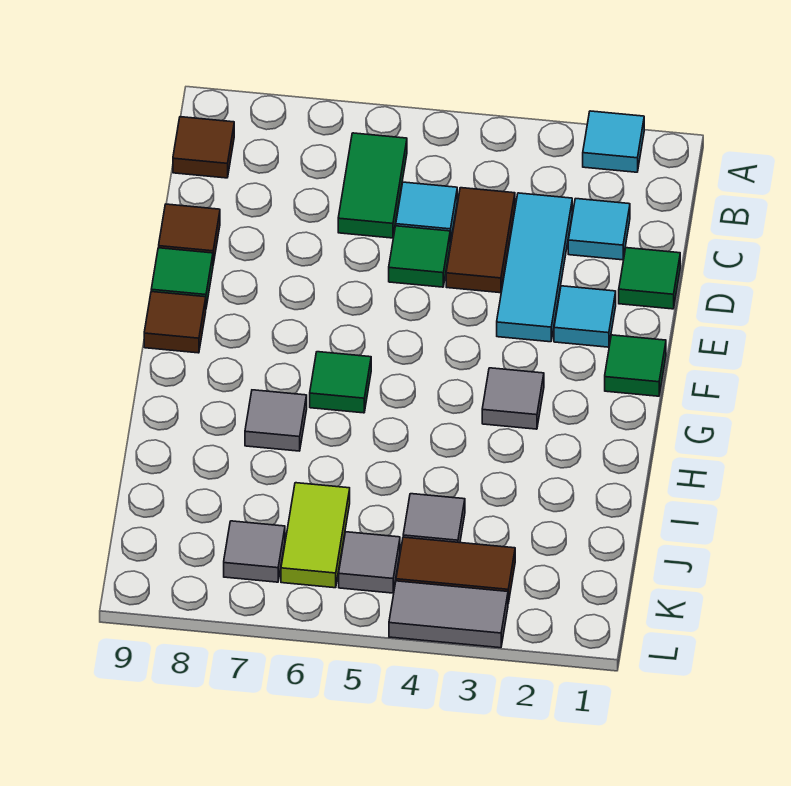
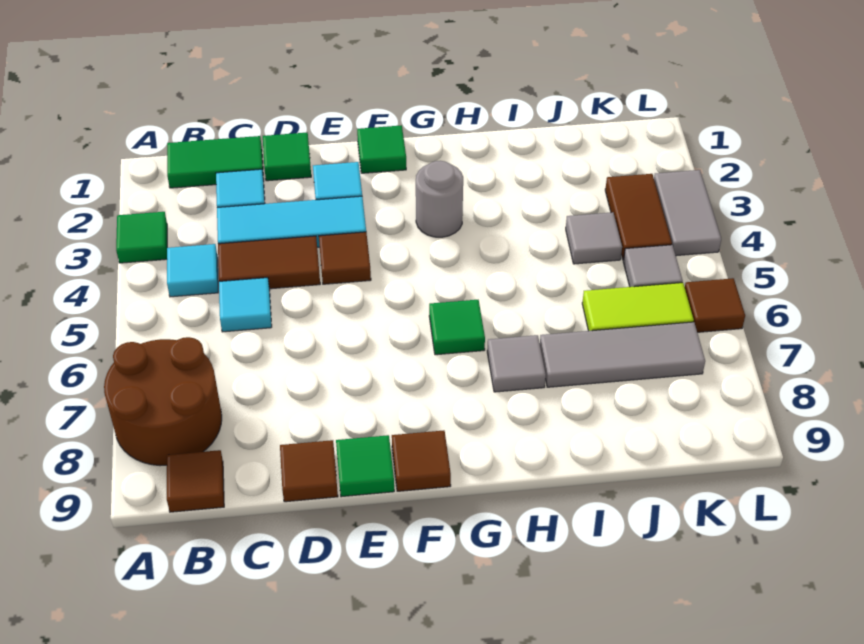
cyan tile A2 level 1 -> cyan tile B4 level 1
none -> brown round brick A7:B8 level 1
green tile B6:C6 level 1 -> green tile B1:C1 level 1
green tile D5 level 1 -> green tile A3 level 1
none -> brown tile E4 level 1
grey tile G3 level 1 -> grey round brick G3 level 1
grey tile K7 level 1 -> grey tile I7:K7 level 1
none -> brown tile L6 level 1

